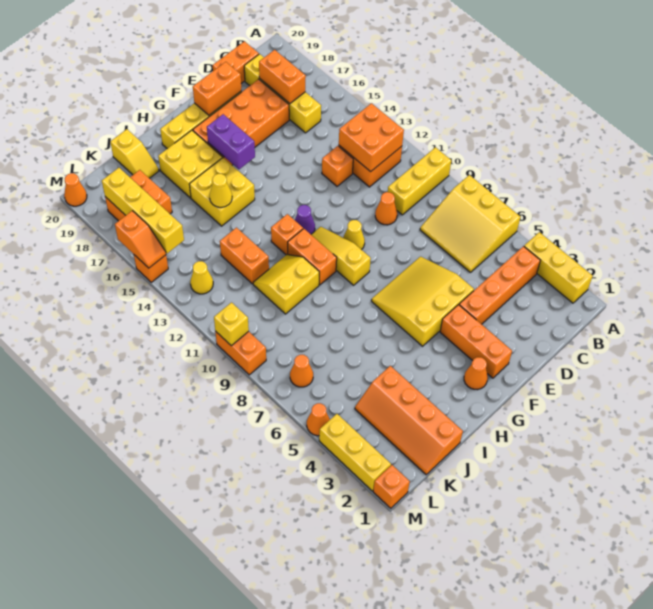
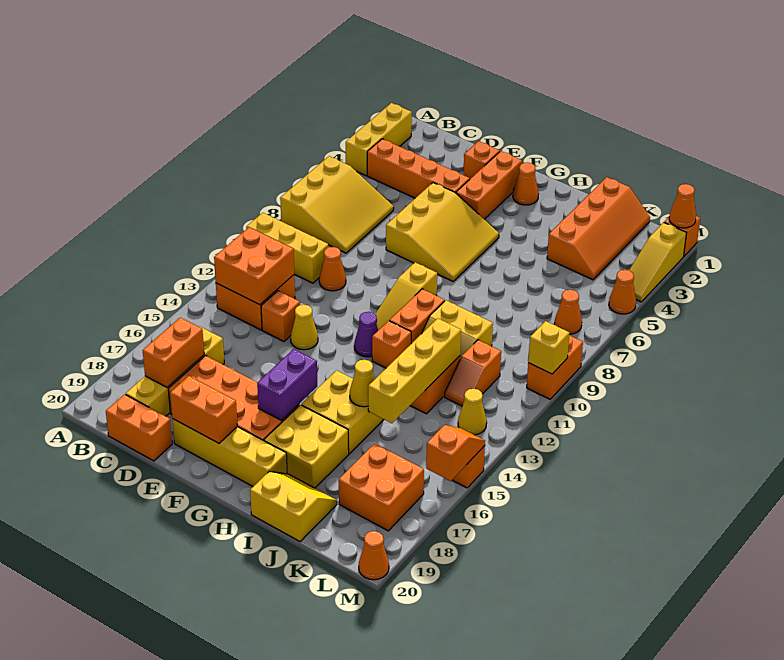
none -> orange brick E2 level 1
yellow slope E5:G7 level 1 top 5 -> yellow slope E5:G7 level 1 top E
yellow cone F10 level 1 -> yellow cone E13 level 1
yellow slope J19:J20 level 1 top 20 -> yellow slope I19:J20 level 1 top 20
none -> orange slope K11:K12 level 1 top 11
yellow brick L15:L18 level 2 -> yellow brick J12:J15 level 2
none -> orange cone M1 level 2
yellow brick M2:M4 level 1 -> yellow slope M2:M4 level 1 top 2

